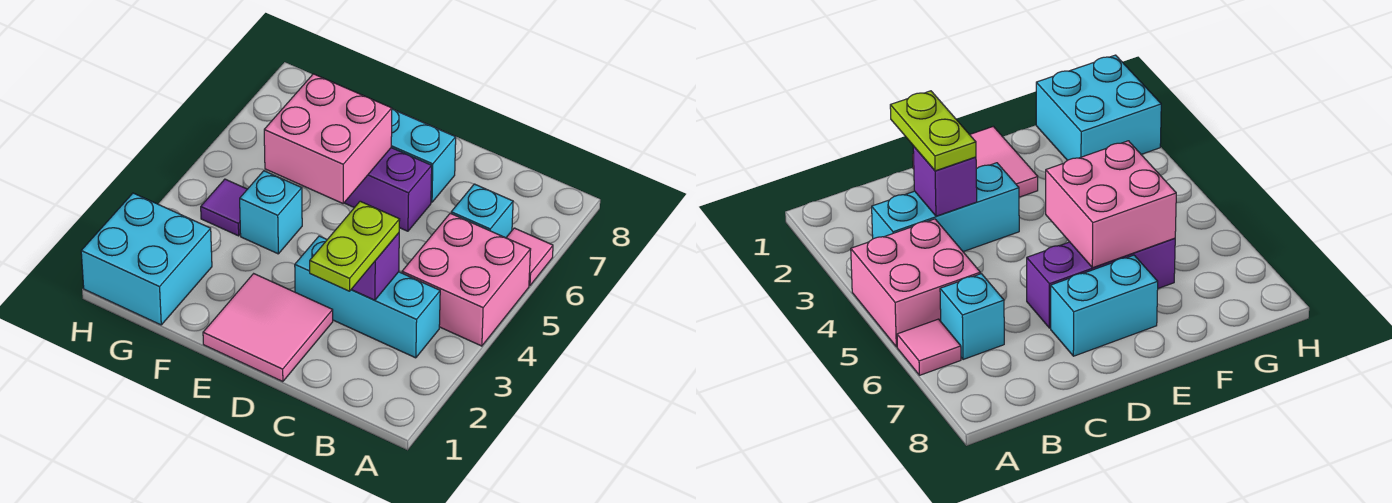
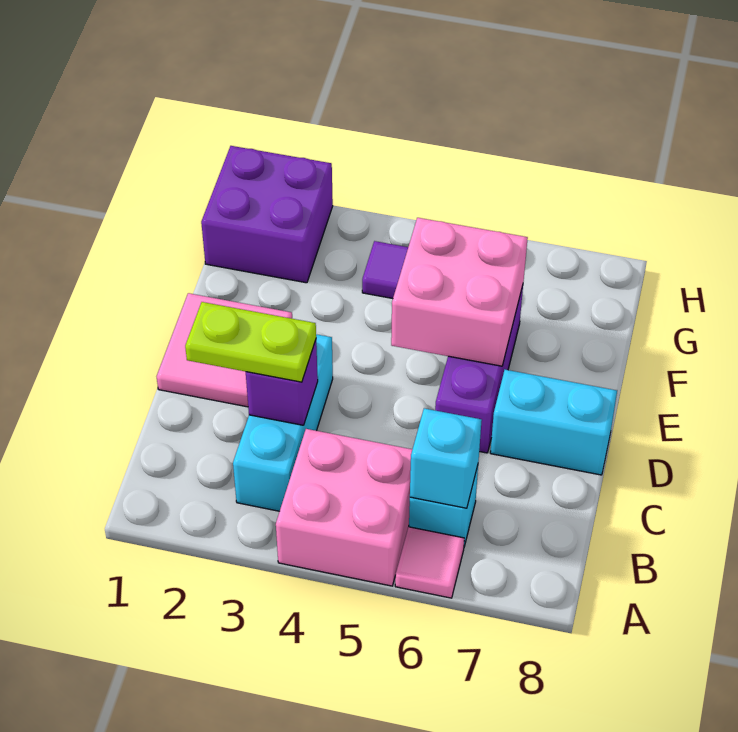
cyan brick D7:E7 level 1 -> cyan brick D7:D8 level 1
cyan brick F4 level 1 -> cyan brick B6 level 2
cyan brick G1:H2 level 1 -> purple brick G1:H2 level 1

